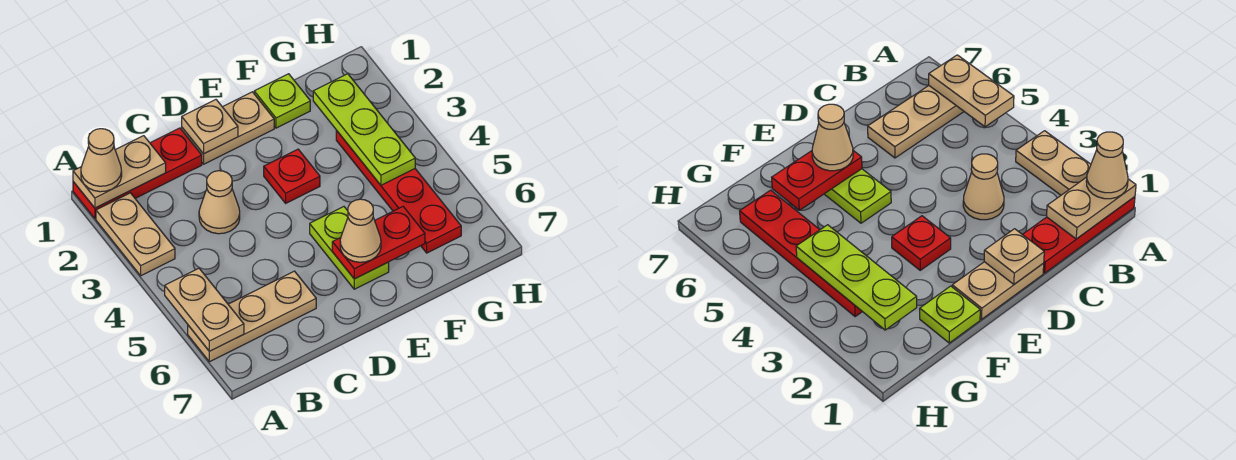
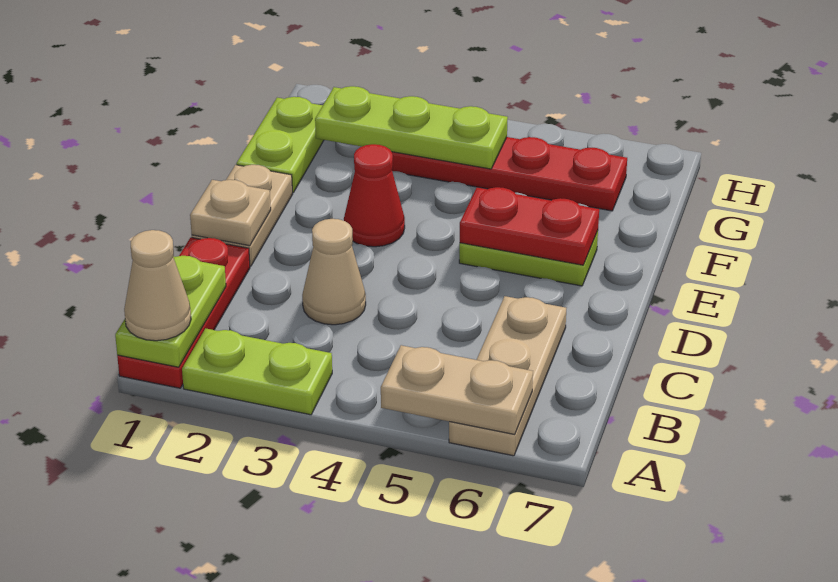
tan plate A1:B1 level 2 -> lime plate A1:B1 level 2
tan plate A2:A3 level 1 -> lime plate A2:A3 level 1
red plate E3 level 1 -> red cone E3 level 1
red plate E6:F6 level 2 -> red plate E5:E6 level 2
tan cone E6 level 3 -> none
lime plate F1 level 1 -> lime plate F1:G1 level 1

